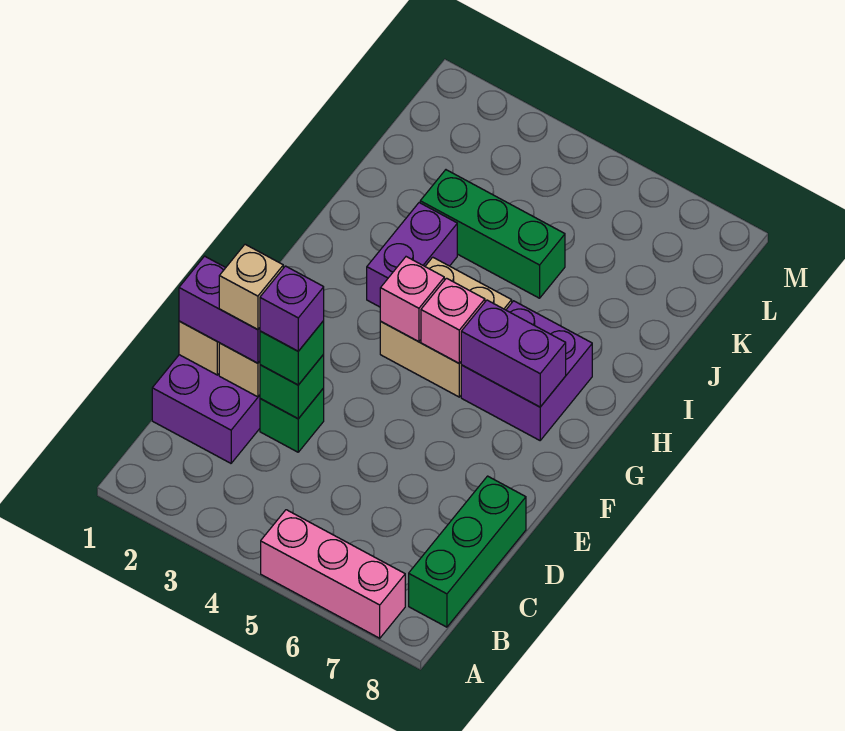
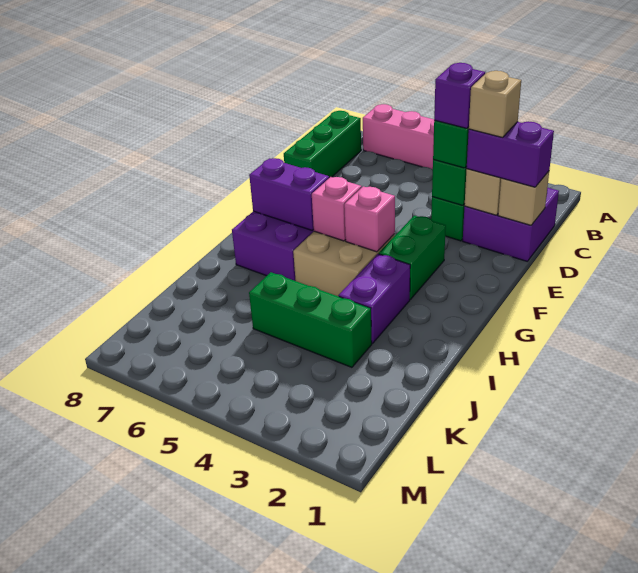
none -> green brick F3:G3 level 1

